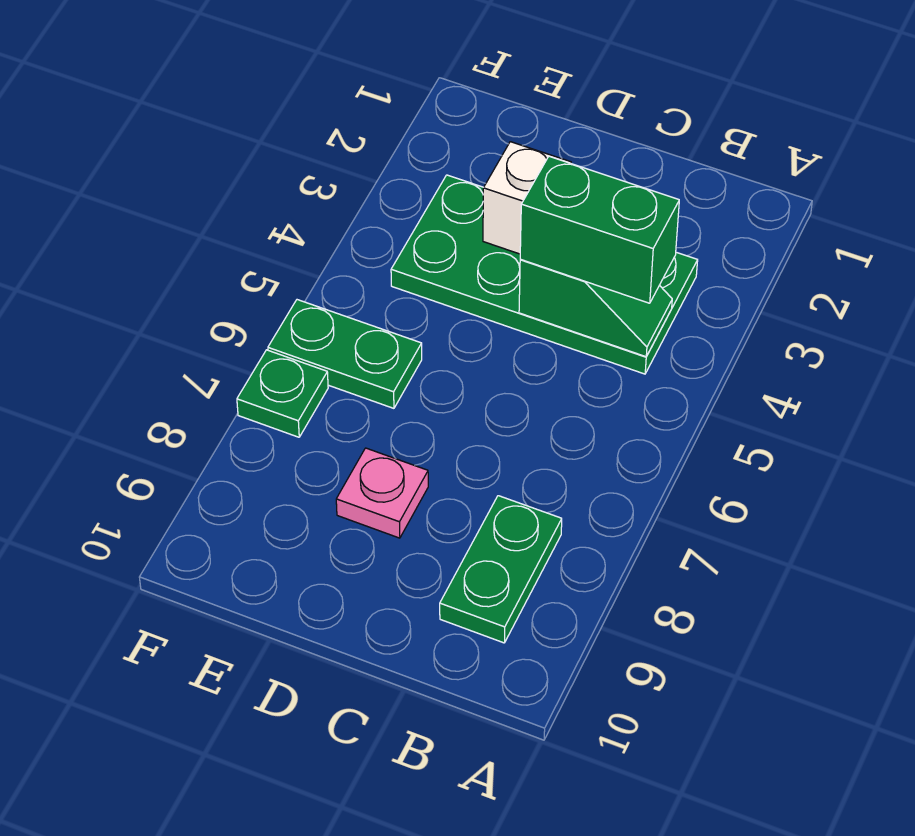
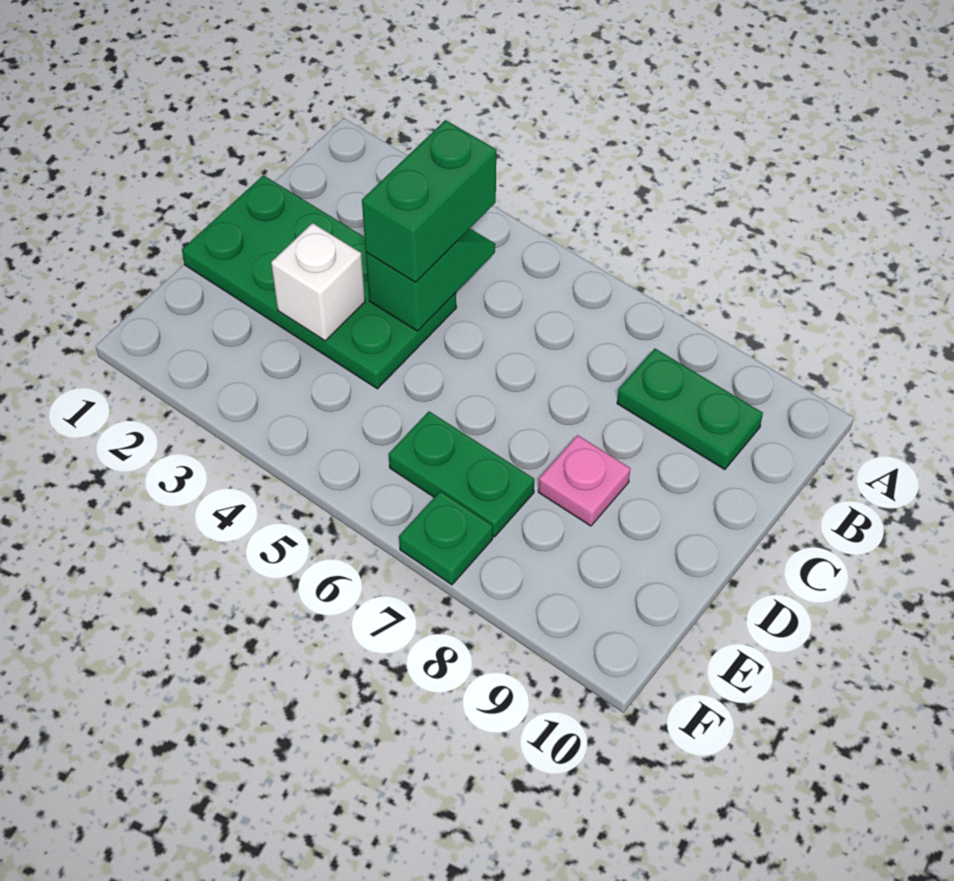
green plate B3:E4 level 1 -> green plate C1:D4 level 1
green plate E6:F6 level 1 -> green plate E6:E7 level 1

